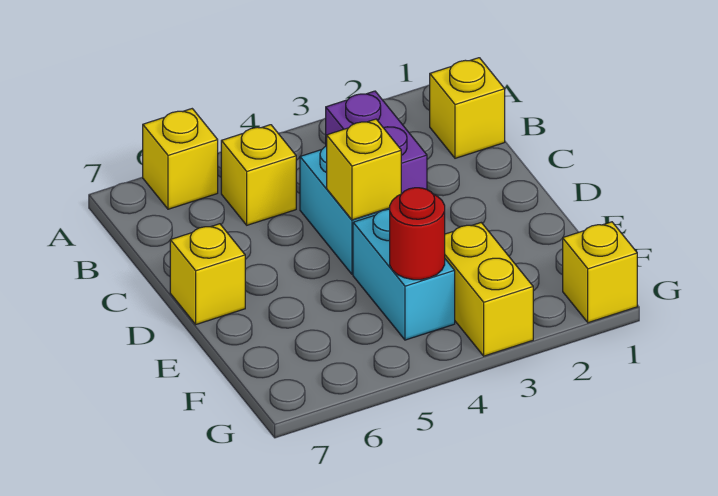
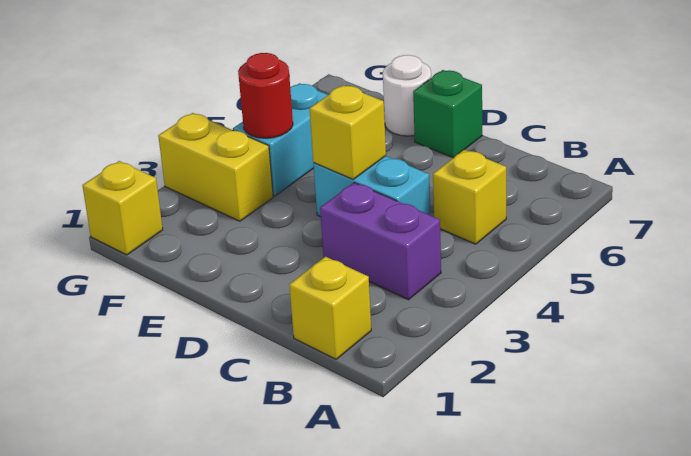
yellow brick A6 level 1 -> none
yellow brick D7 level 1 -> green brick D7 level 1
cyan brick E4:F4 level 1 -> cyan brick F4:F5 level 1
none -> white round brick E7 level 1

